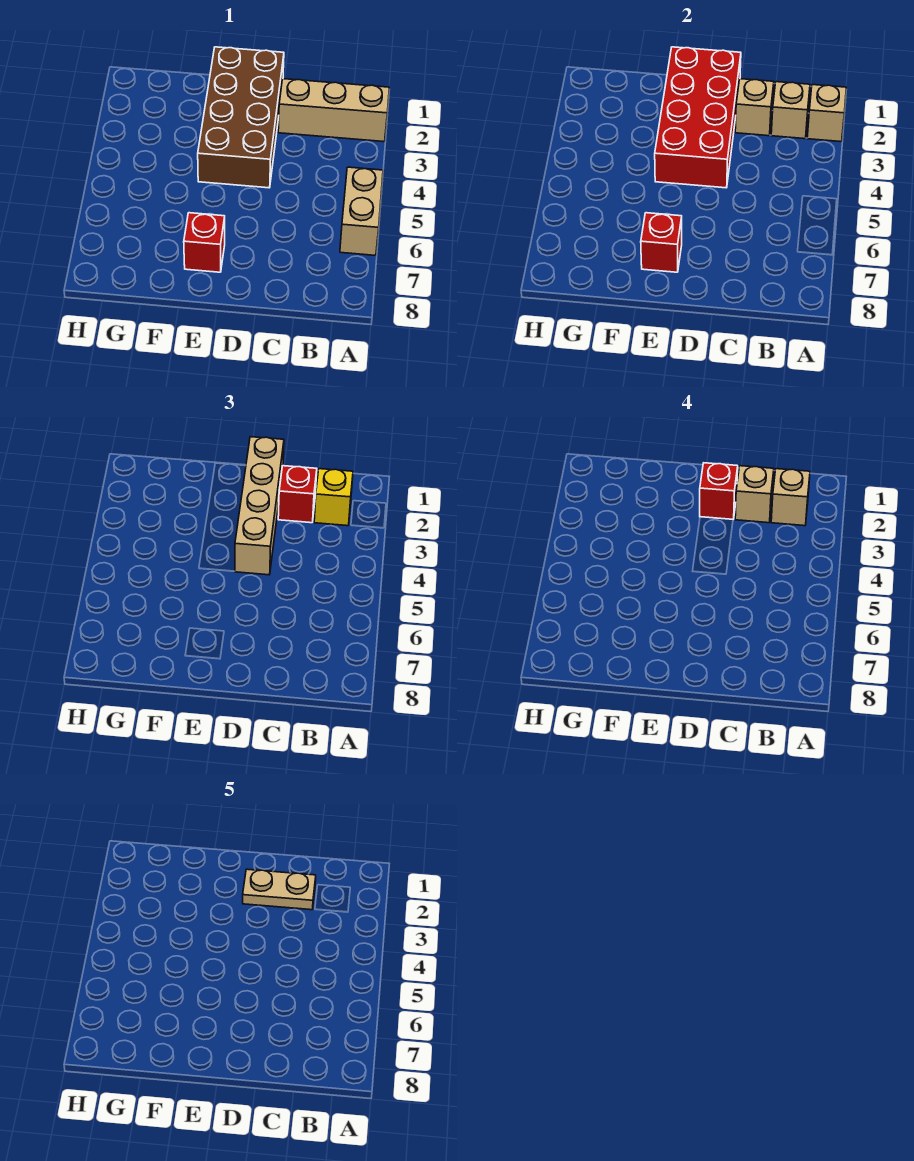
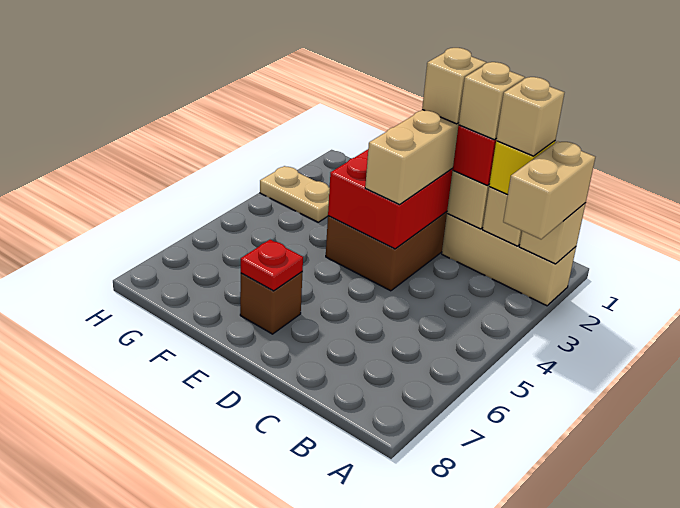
tan brick A5:A6 level 1 -> tan brick A2:A3 level 3
tan plate C2:D2 level 5 -> tan plate G3:H3 level 1
red brick D2 level 4 -> tan brick D2 level 4
red brick E7 level 1 -> brown brick E7 level 1
red brick E7 level 2 -> red plate E7 level 2

